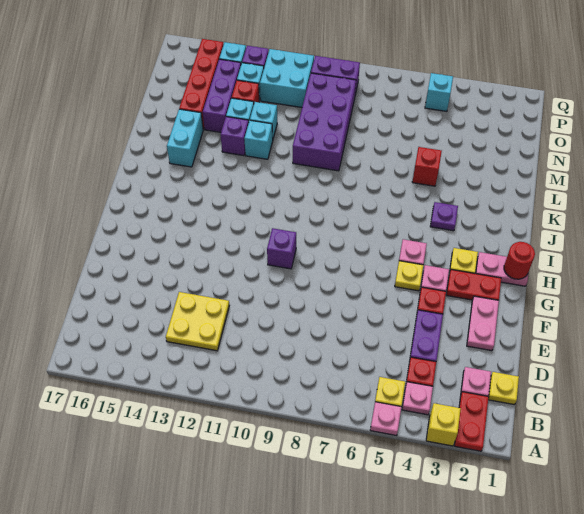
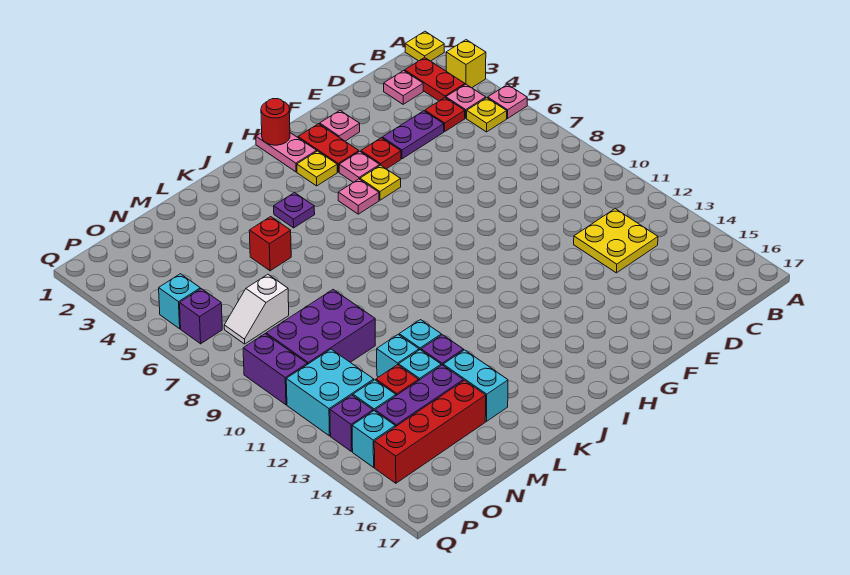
red plate A2:B2 level 1 -> red plate B2:B3 level 1
yellow plate C1 level 1 -> yellow plate A1 level 1
pink plate E2:F2 level 1 -> pink plate F2 level 1
purple brick G10 level 1 -> purple brick P6 level 1
cyan brick K15:L15 level 1 -> cyan brick L14:L15 level 1
purple brick L9:O10 level 1 -> purple brick M9:O10 level 1
none -> white slope N7:O7 level 1 top N

